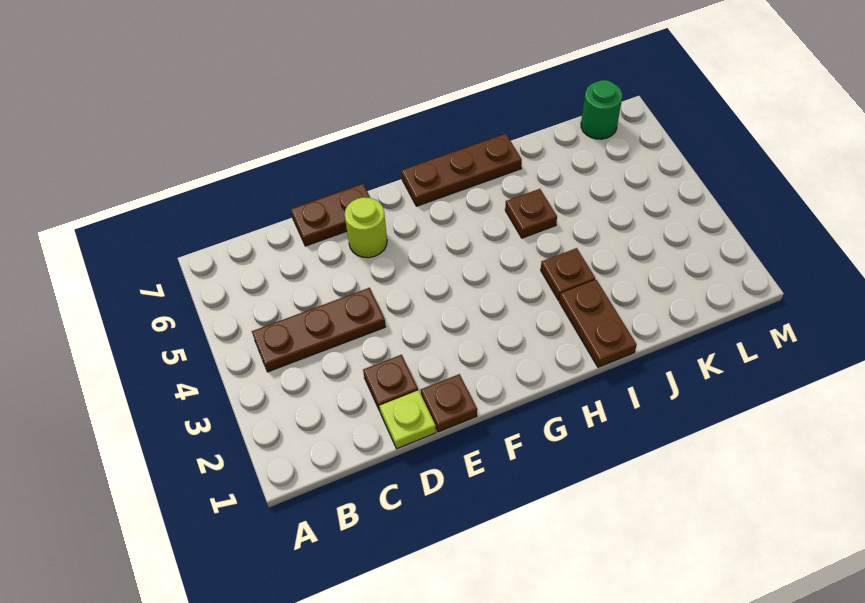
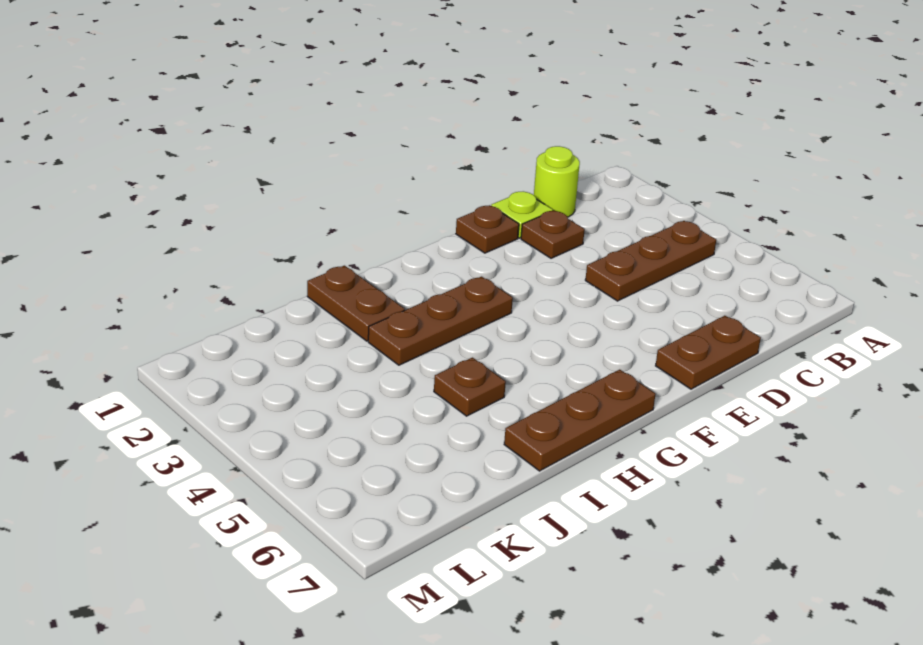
lime round brick E6 level 1 -> lime round brick C1 level 1
brown plate I3 level 1 -> brown plate G3:I3 level 1
green round brick L7 level 1 -> none

